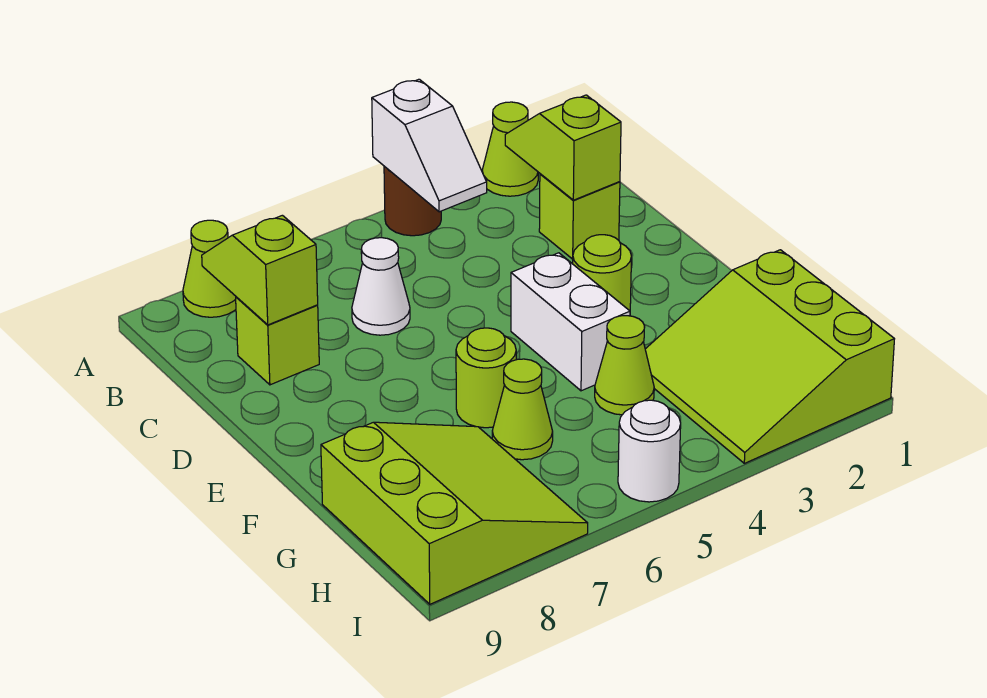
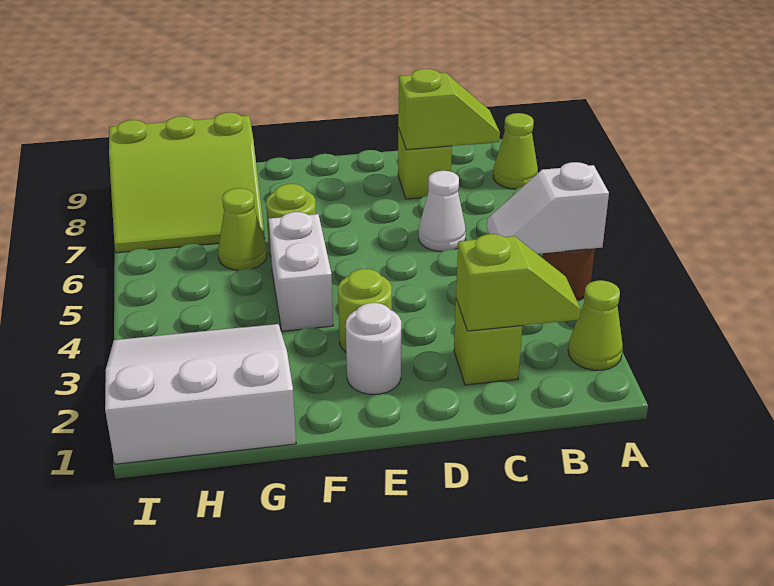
white brick E4:F4 level 1 -> white brick F4:F5 level 1
lime slope G1:I3 level 1 top 1 -> white slope G1:I3 level 1 top 1
lime cone G4 level 1 -> none
white round brick I5 level 1 -> white round brick E2 level 1

